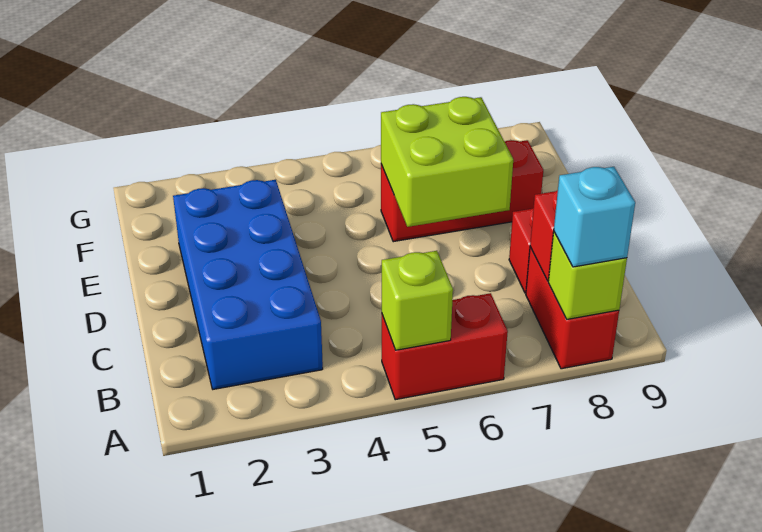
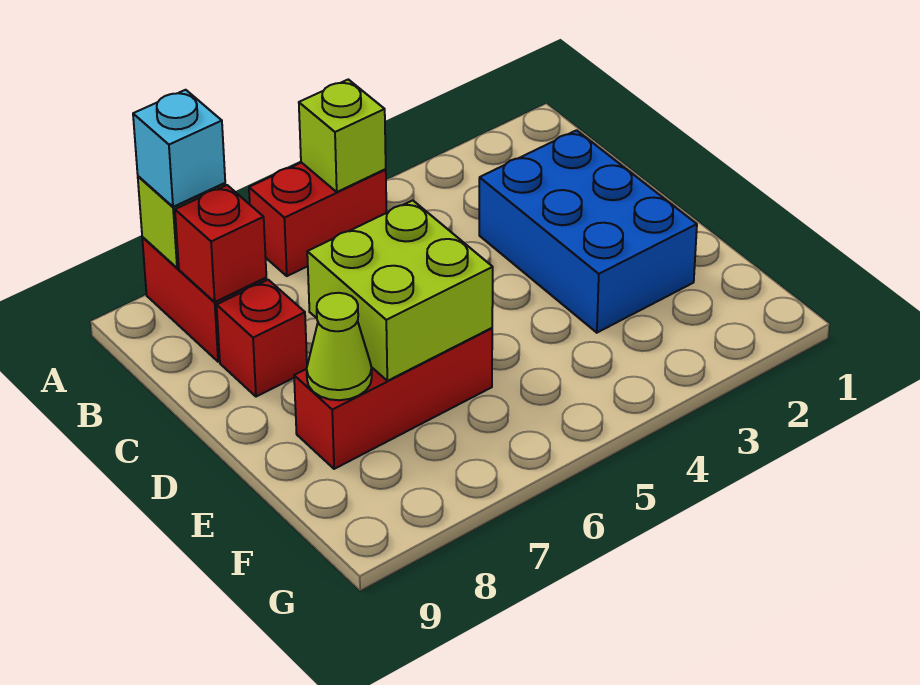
blue brick B2:E3 level 1 -> blue brick C2:E3 level 1
none -> lime cone E8 level 2

